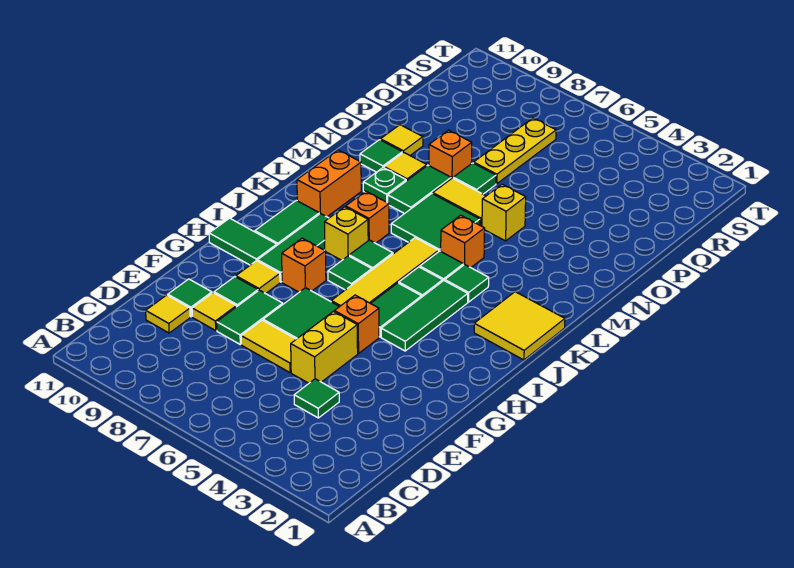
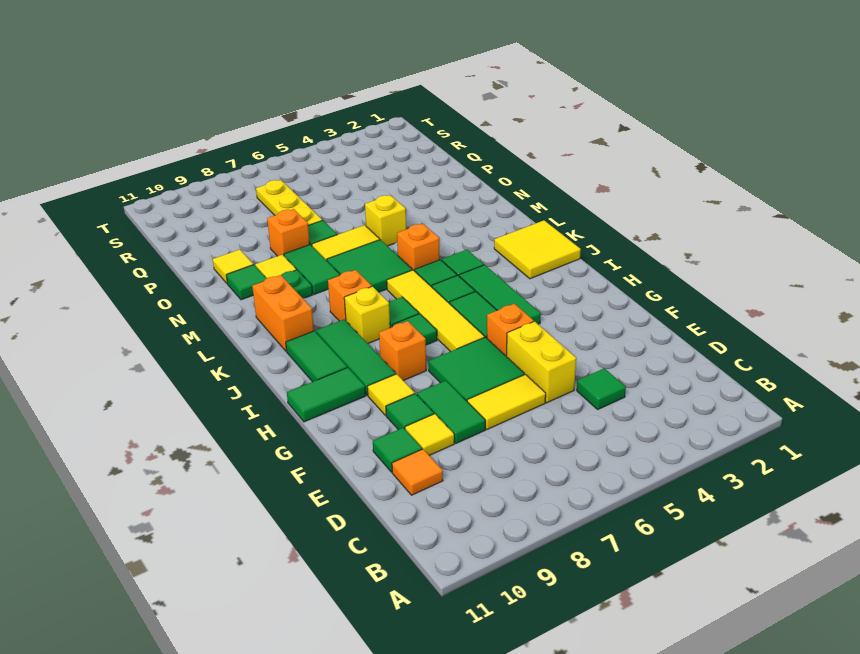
yellow tile D10 level 1 -> orange tile D10 level 1

